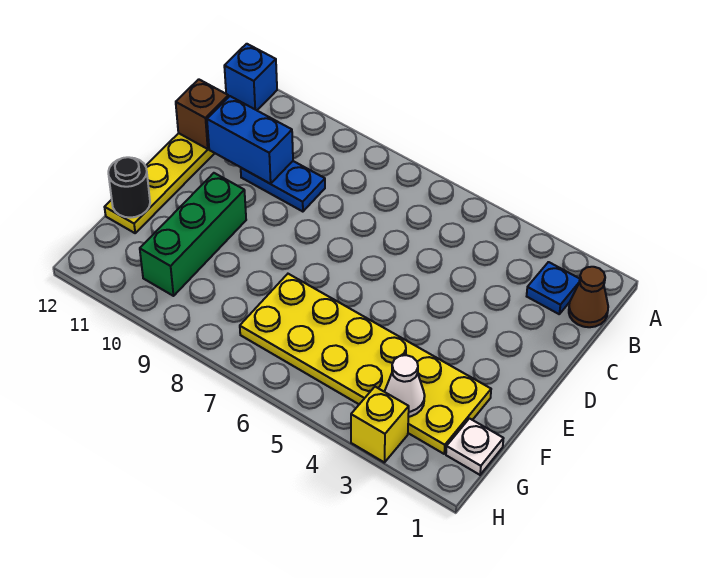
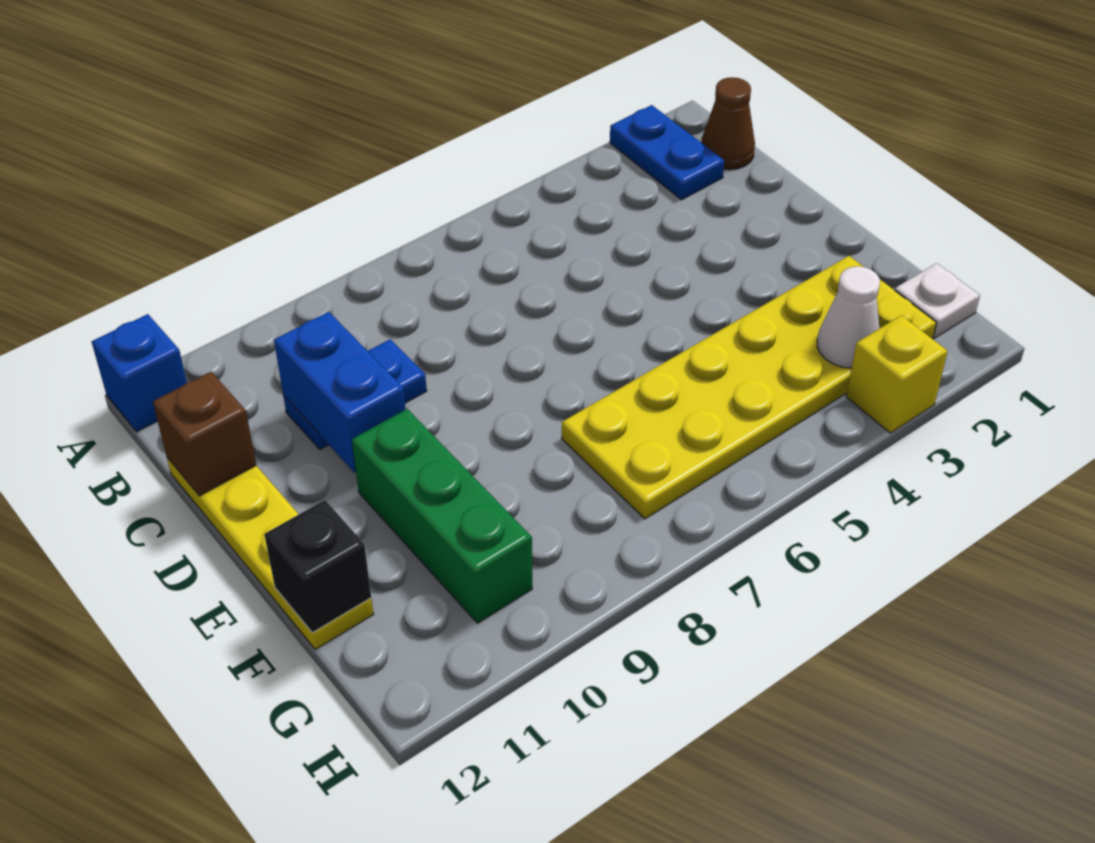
blue plate B2 level 1 -> blue plate A2:B2 level 1
blue brick C10:C11 level 2 -> blue brick C10:D10 level 2
black round brick F12 level 2 -> black brick F12 level 2

